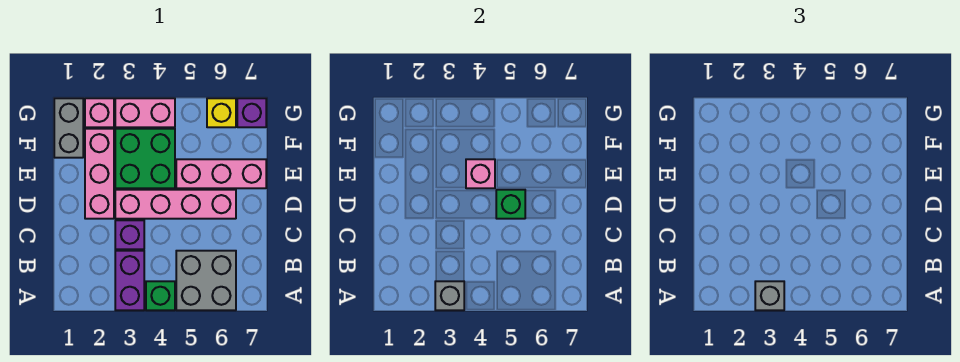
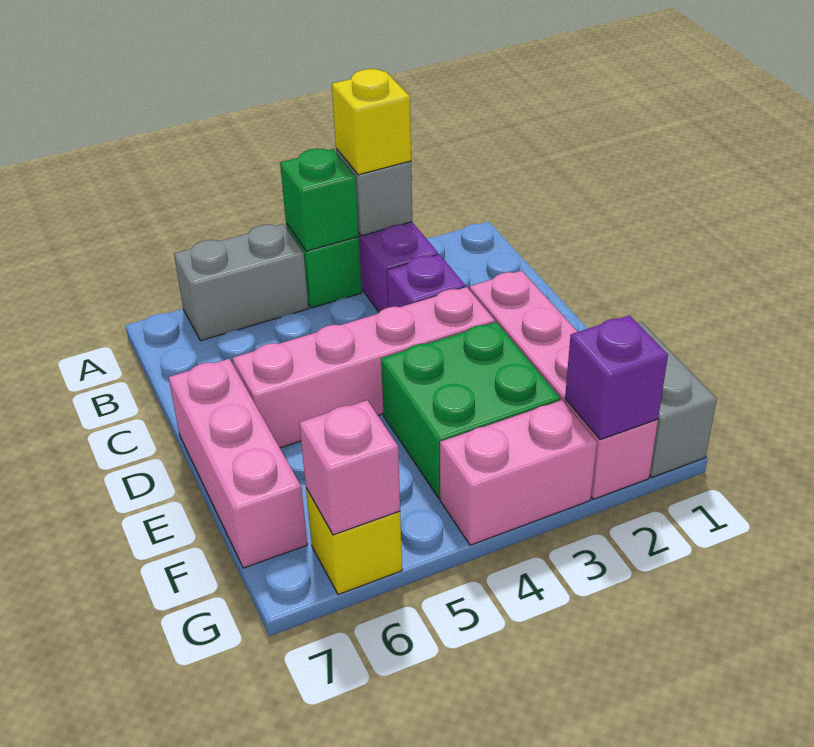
grey brick A3 level 3 -> yellow brick A3 level 3
grey brick A5:B6 level 1 -> grey brick A5:A6 level 1
green brick D5 level 2 -> green brick A4 level 2
pink brick E4 level 2 -> pink brick G6 level 2
pink brick E5:E7 level 1 -> pink brick D7:F7 level 1
purple brick G7 level 1 -> purple brick G2 level 2

